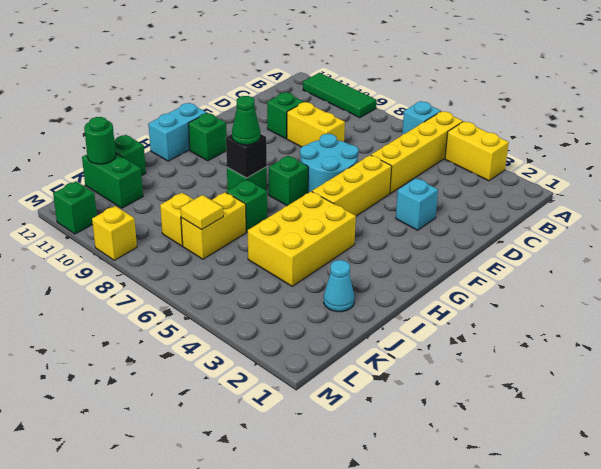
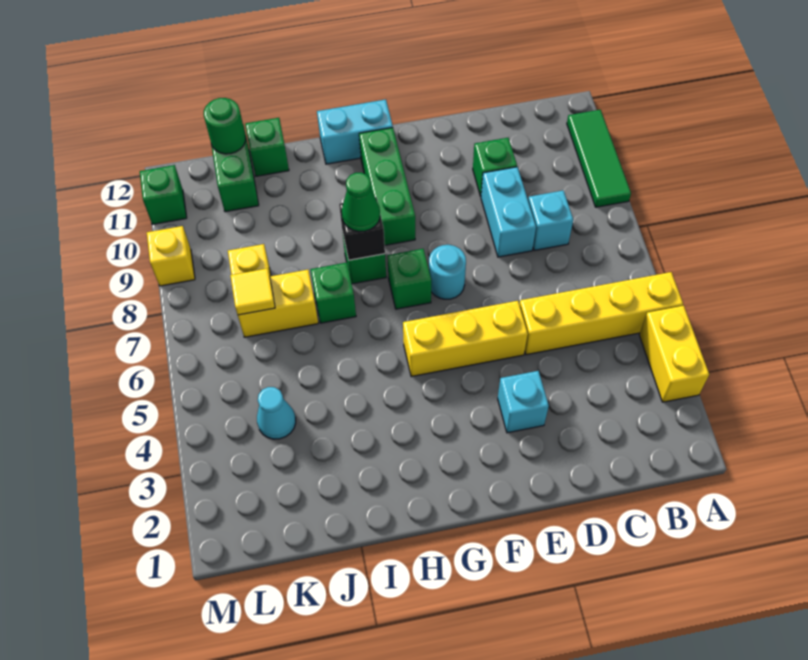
cyan brick A6 level 1 -> cyan brick C8 level 1
yellow brick D8:D9 level 1 -> cyan brick D8:D9 level 1
cyan round brick E6:F7 level 1 -> cyan round brick F7 level 1
green brick G11 level 1 -> green brick G9:G11 level 1
yellow brick H4:J5 level 1 -> none
cyan cone J2 level 1 -> cyan cone K4 level 1

